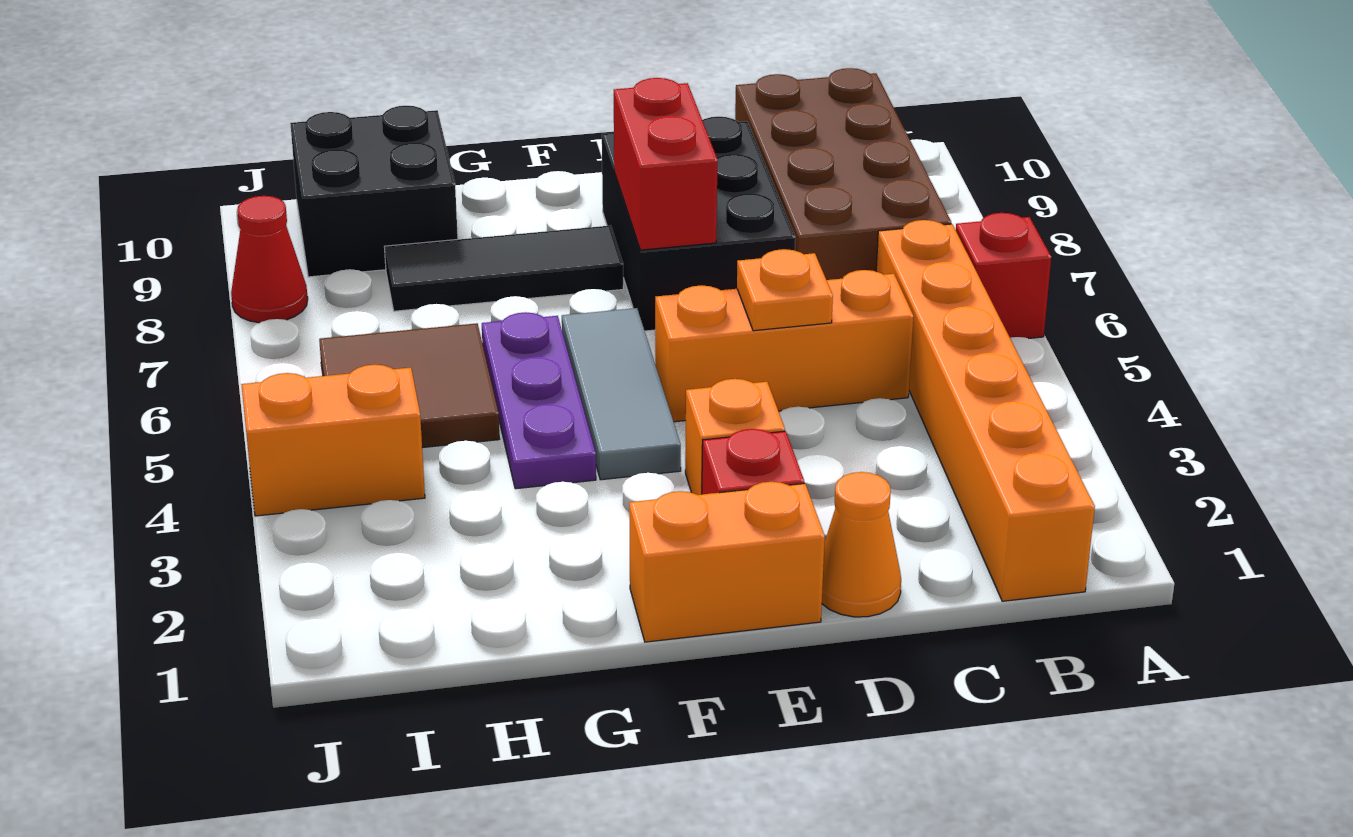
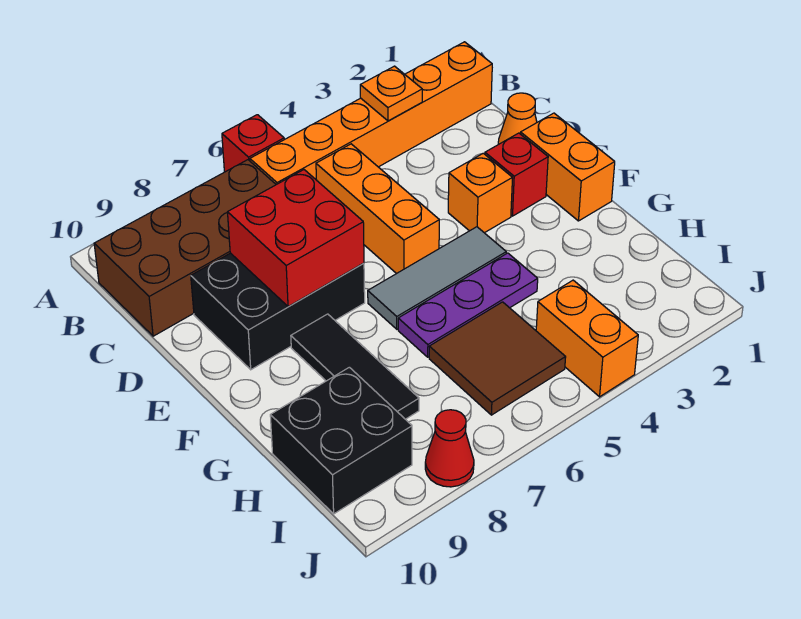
orange plate D5 level 2 -> orange plate B3 level 2
red brick E7:E8 level 2 -> red brick D7:E8 level 2

